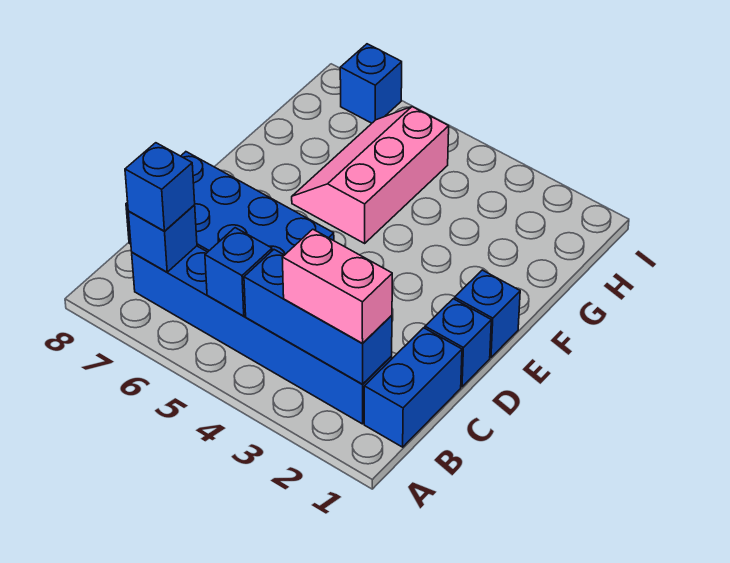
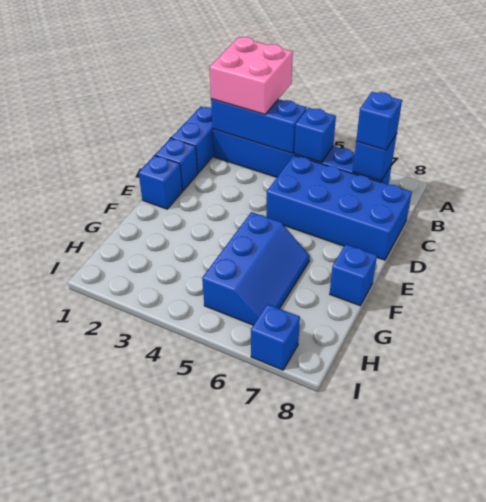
pink brick B2:B3 level 3 -> pink brick A2:B3 level 3
pink slope F5:H6 level 1 top 5 -> blue slope F5:H6 level 1 top 5
none -> blue brick F8 level 1

